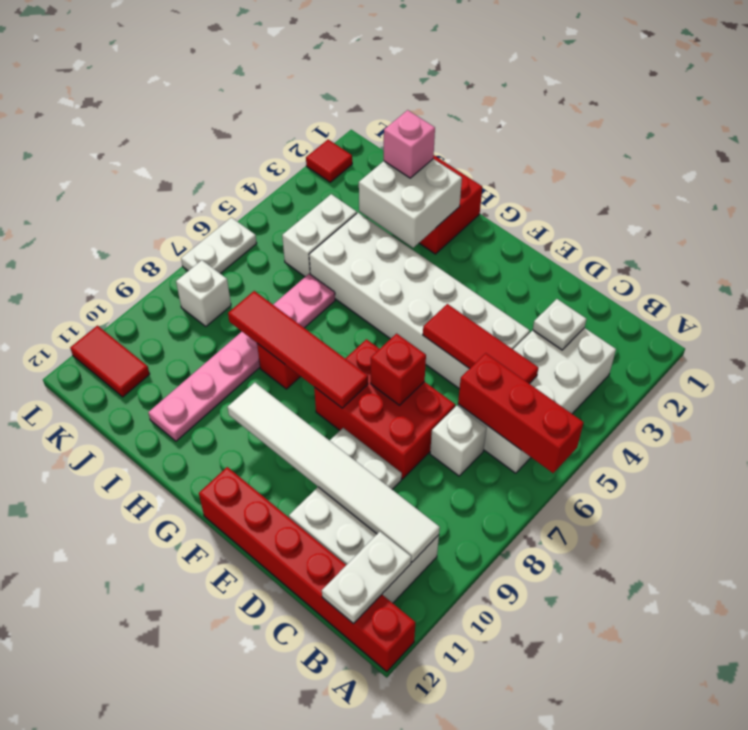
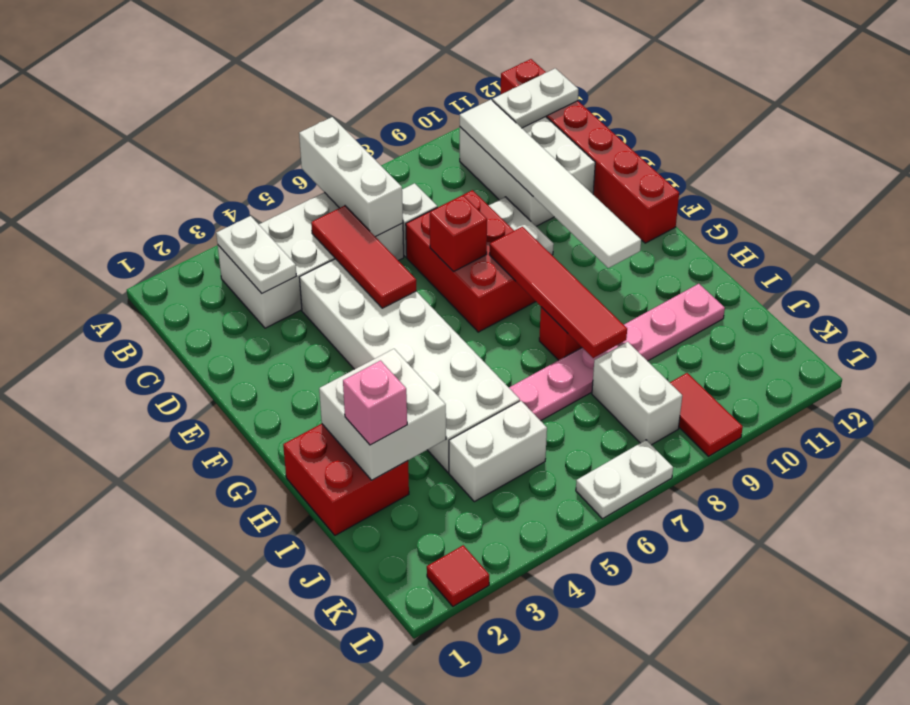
red brick A6:C6 level 2 -> white brick A6:C6 level 2
white plate C3 level 2 -> white plate B3:C3 level 2
white brick K8 level 1 -> white brick J8:K8 level 1
red tile K11:L11 level 1 -> red tile K9:L9 level 1

